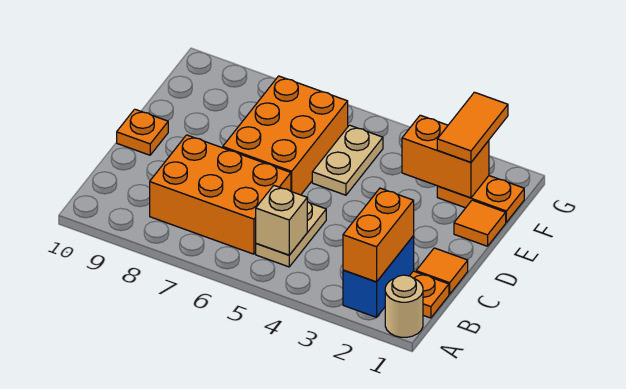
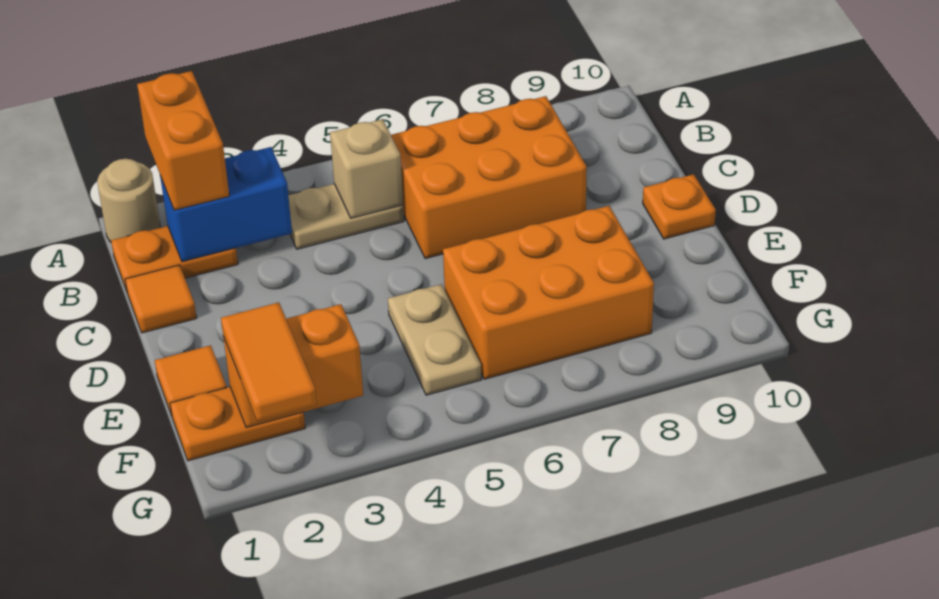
blue brick A2:B2 level 2 -> blue brick B2:B3 level 2
tan plate B5:C5 level 1 -> tan plate B4:B5 level 1
orange brick D6:F7 level 1 -> orange brick E6:F8 level 1

